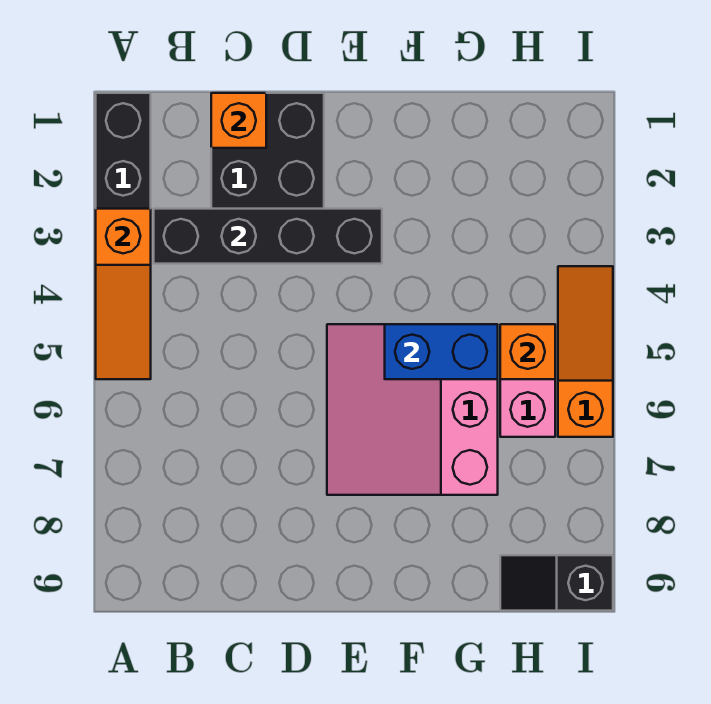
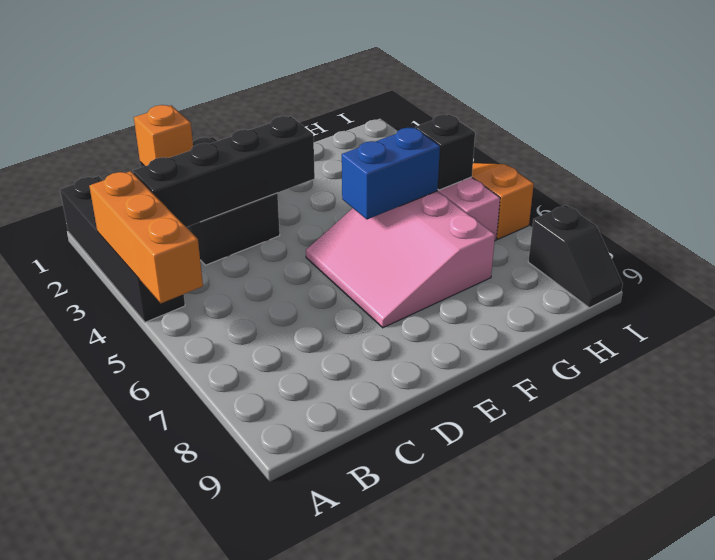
orange slope A3:A5 level 2 top 3 -> orange brick A3:A5 level 2
orange brick H5 level 2 -> black brick H5 level 2
black slope H9:I9 level 1 top I -> black slope I8:I9 level 1 top 8

